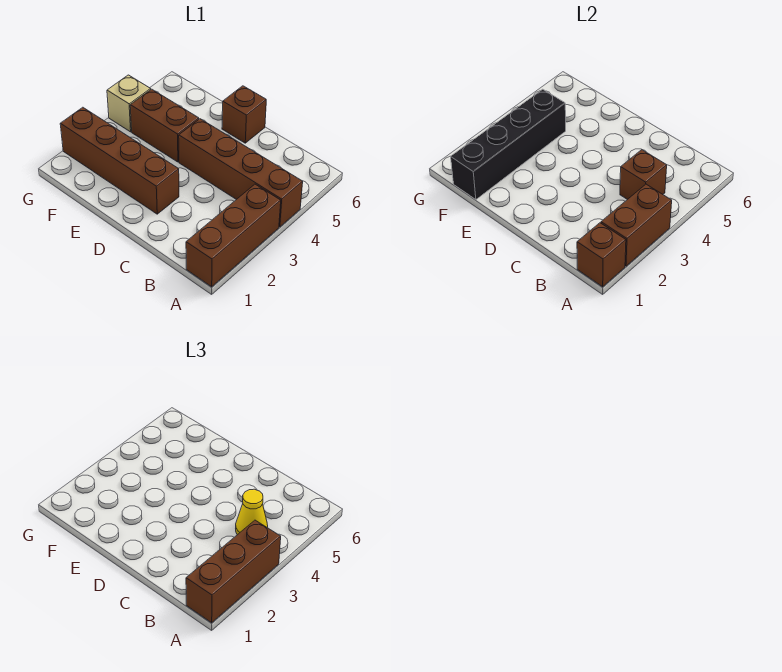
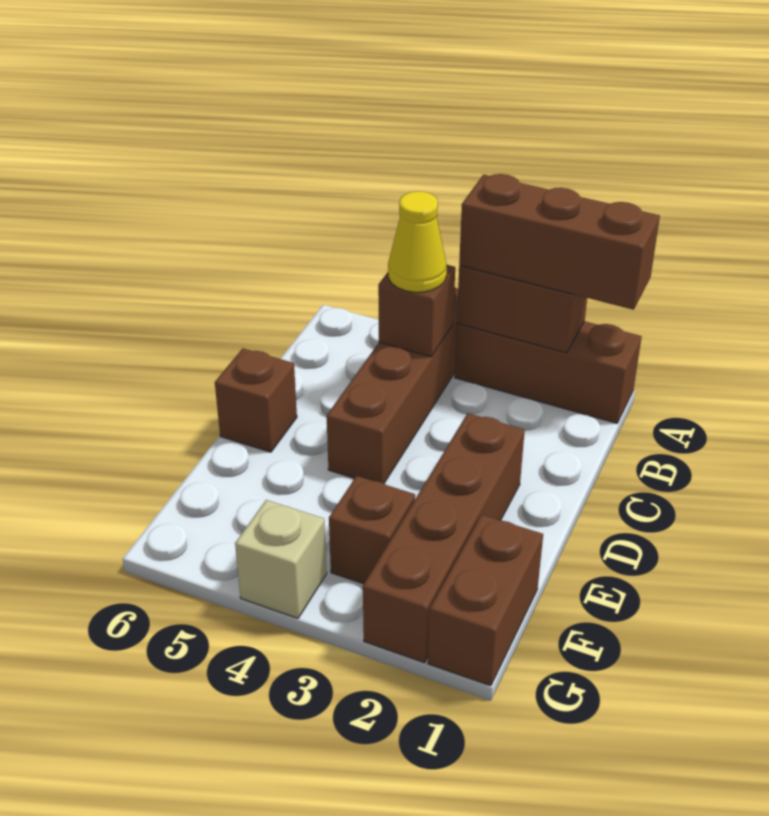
brown brick A1 level 2 -> brown brick F3 level 1
brown brick E4:F4 level 1 -> brown brick F1:G1 level 1
black brick F1:F4 level 2 -> none

